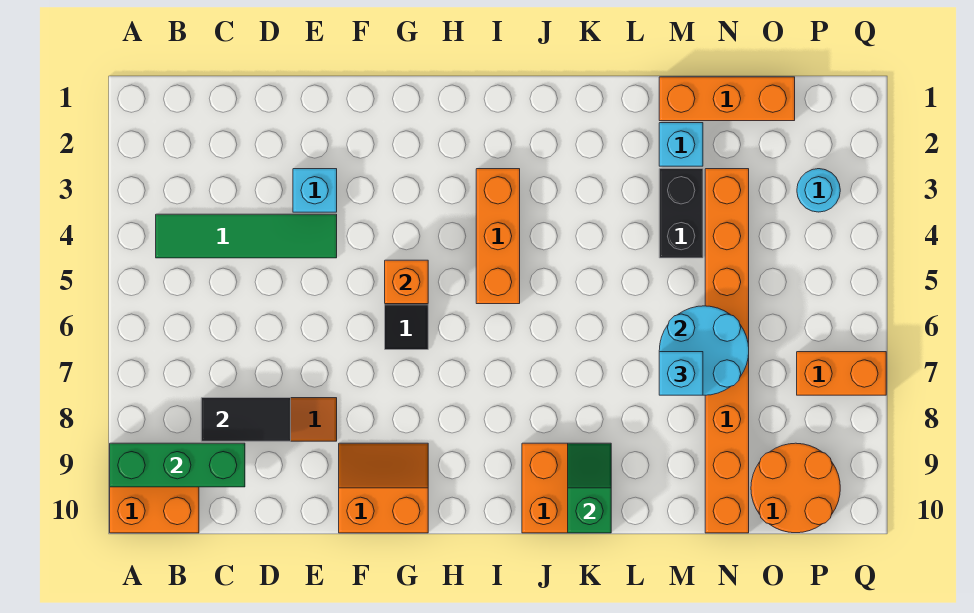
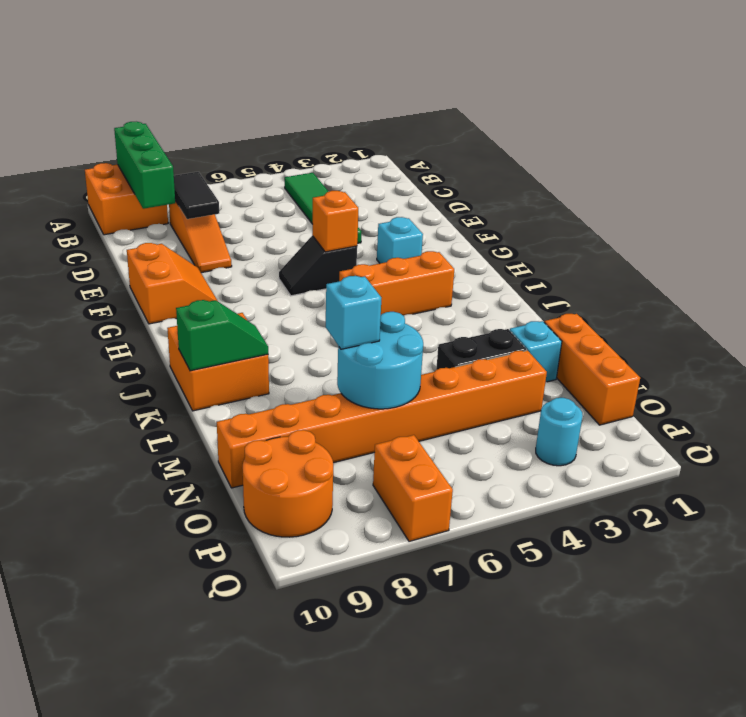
cyan brick E3 level 1 -> cyan brick G3 level 1

